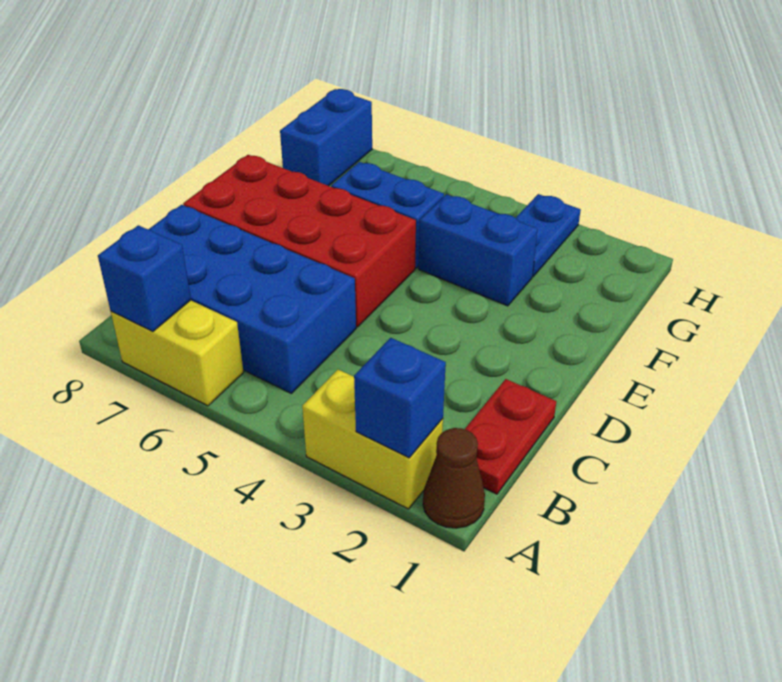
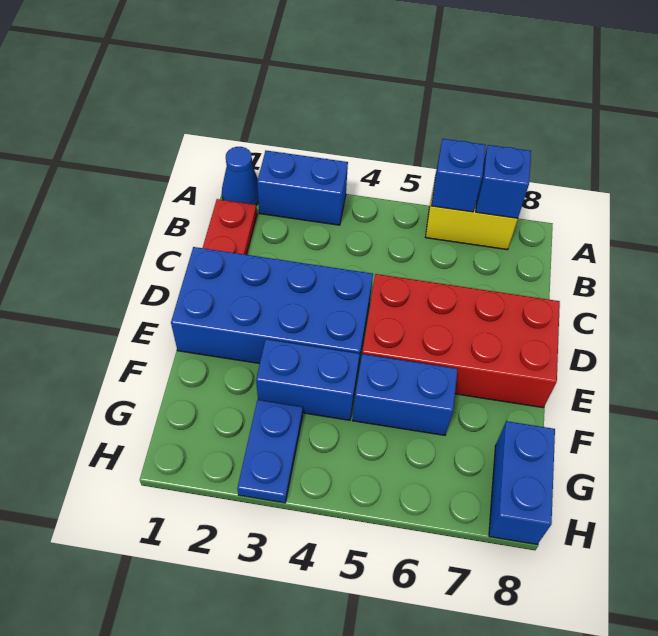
brown cone A1 level 1 -> blue cone A1 level 1
yellow brick A2:A3 level 1 -> blue brick A2:A3 level 1
blue brick A2 level 2 -> blue brick A6 level 2
blue brick B5:C8 level 1 -> blue brick D1:E4 level 1

